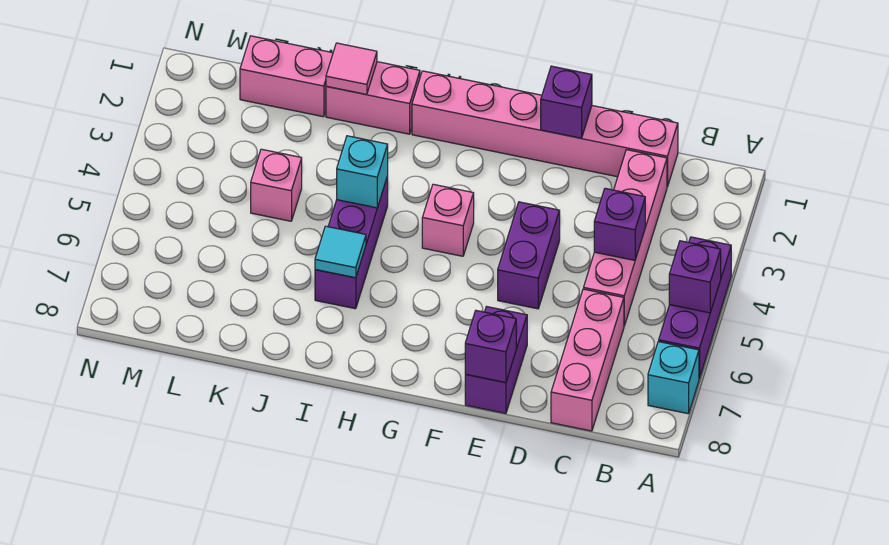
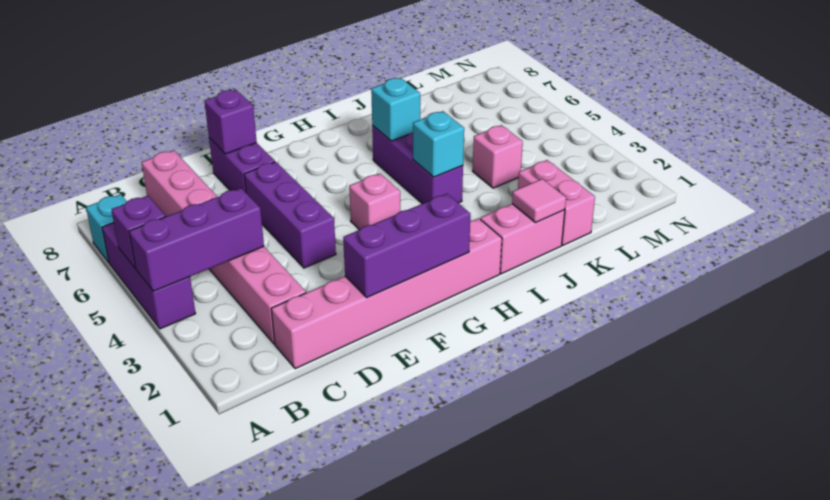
purple brick C4 level 2 -> purple brick A4:C4 level 2
purple brick E1 level 2 -> purple brick E1:G1 level 2
purple brick E4:E5 level 1 -> purple brick E4:E6 level 1
cyan tile I6 level 2 -> cyan brick I6 level 2
pink brick K1:L1 level 1 -> pink brick K1:K2 level 1

